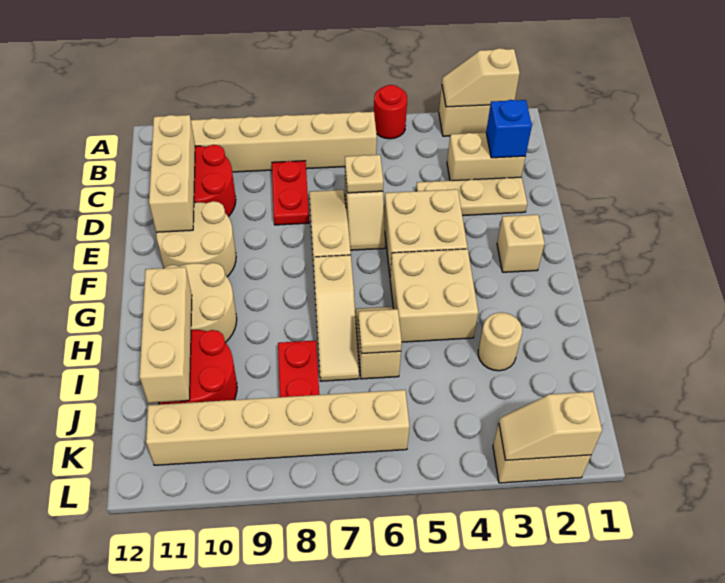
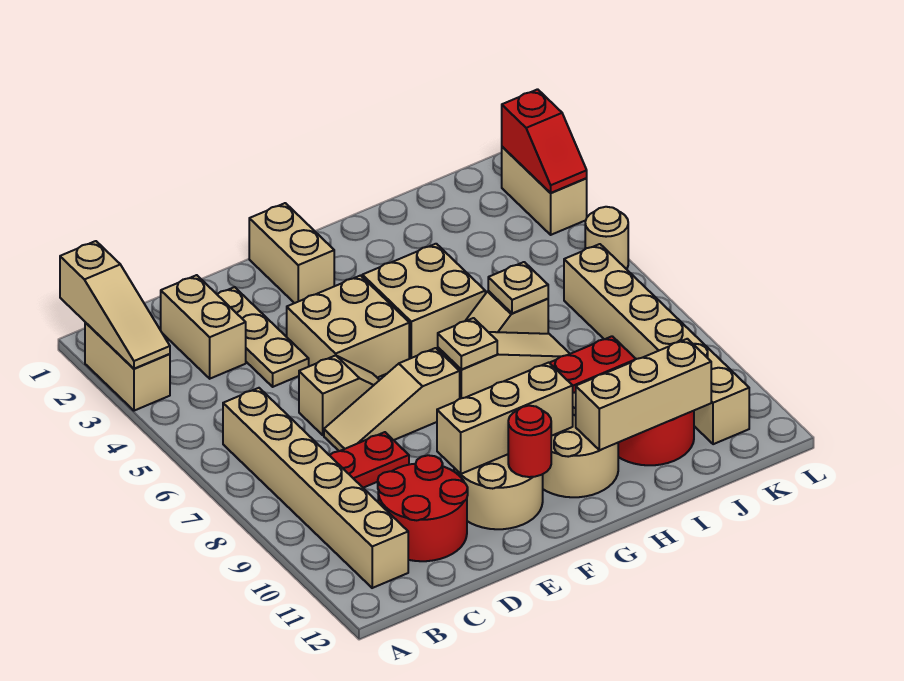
tan slope A2:A3 level 2 top 2 -> tan slope A1:A3 level 2 top 1
red round brick A5 level 1 -> red round brick F11 level 2
blue brick C2 level 2 -> none
tan brick C11:E11 level 2 -> tan brick E10:G10 level 2
tan plate D6 level 2 -> tan plate G7 level 2
tan brick F2 level 1 -> tan brick F1:F2 level 1
tan round brick I3 level 1 -> tan round brick L5 level 1
tan slope L2:L3 level 2 top 2 -> red slope L2:L3 level 2 top 2

